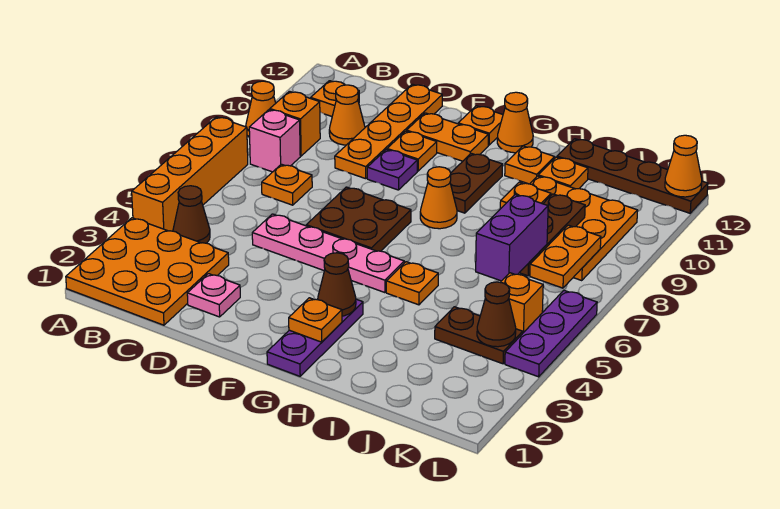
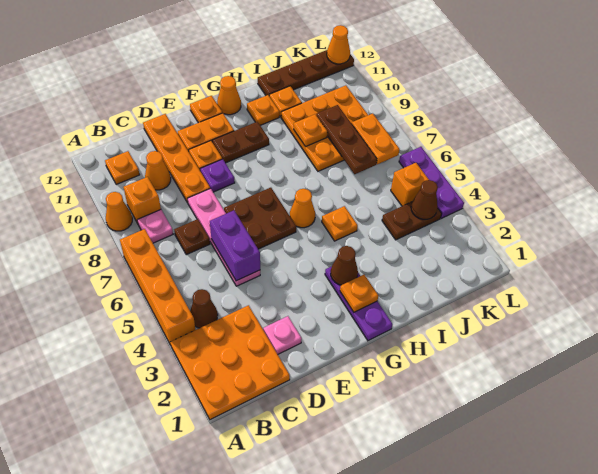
pink brick B8 level 1 -> pink plate B8 level 1
orange plate C7 level 1 -> brown plate C7 level 1
pink plate D5:G5 level 1 -> pink plate D5:D8 level 1
orange cone G8 level 1 -> orange cone G6 level 1
brown plate G9:G10 level 1 -> brown plate F10:G10 level 1
purple brick J6:J7 level 3 -> purple brick D5:D6 level 2

